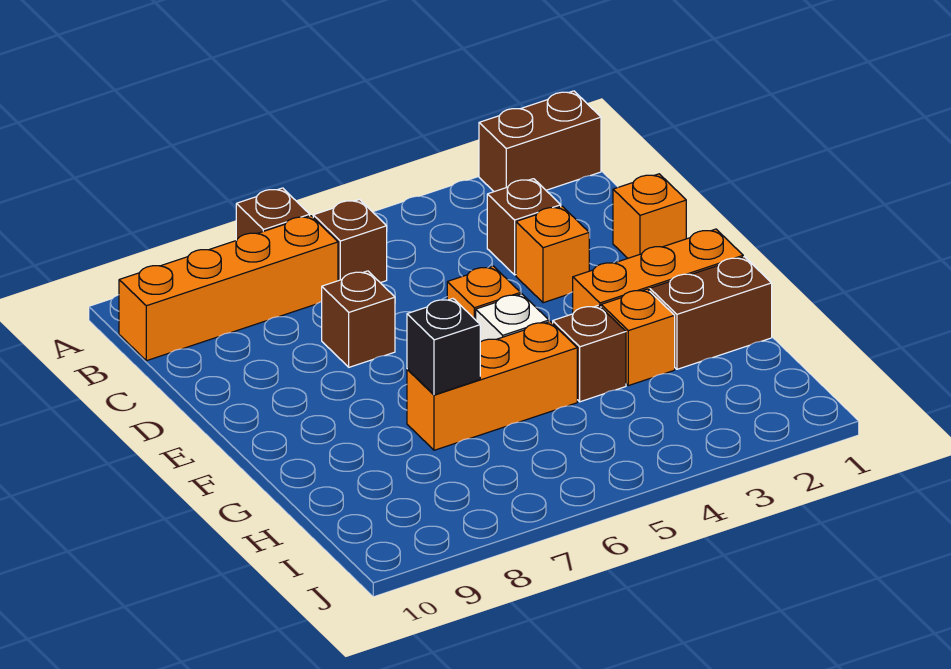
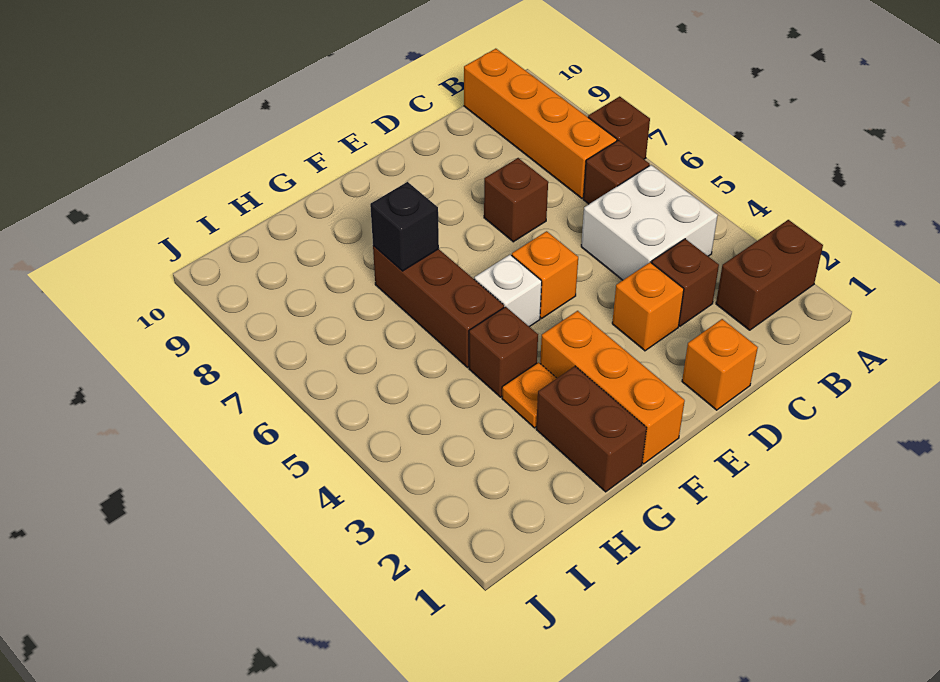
brown brick A1:A2 level 1 -> brown brick A2:B2 level 1
none -> white brick B4:C5 level 1
orange brick G3 level 1 -> orange plate G3 level 1
orange brick G5:G7 level 1 -> brown brick G5:G7 level 1

